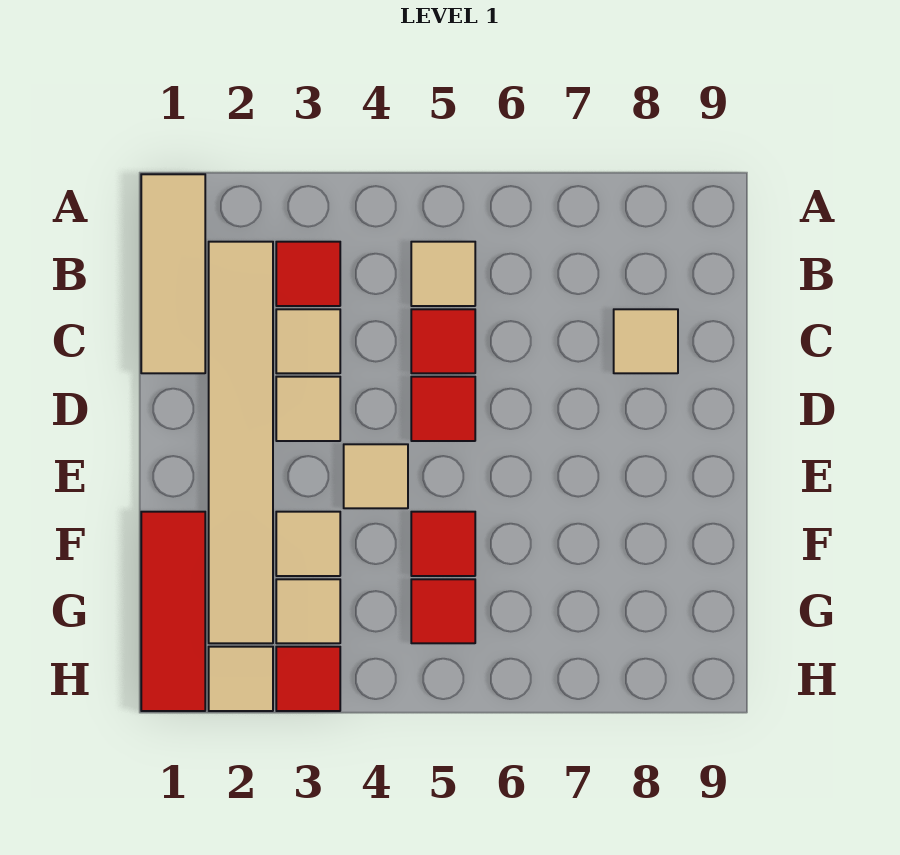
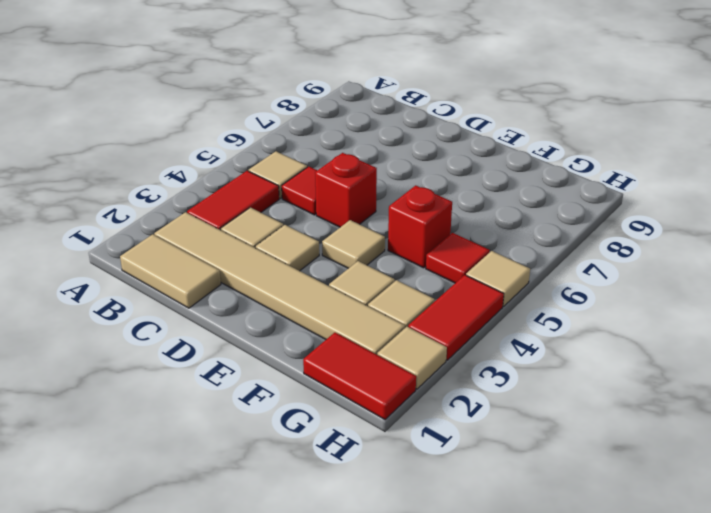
tan tile A1:C1 level 1 -> tan tile B1:C1 level 1
red tile B3 level 1 -> red tile B3:B4 level 1
tan tile C8 level 1 -> tan tile H5 level 1
red tile D5 level 1 -> red brick D5 level 1
red tile F1:H1 level 1 -> red tile G1:H1 level 1
red tile F5 level 1 -> red brick F5 level 1
red tile H3 level 1 -> red tile H3:H4 level 1

